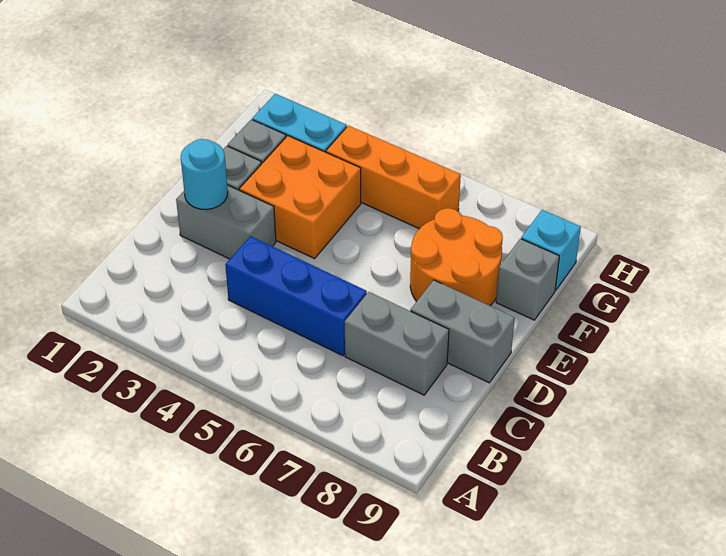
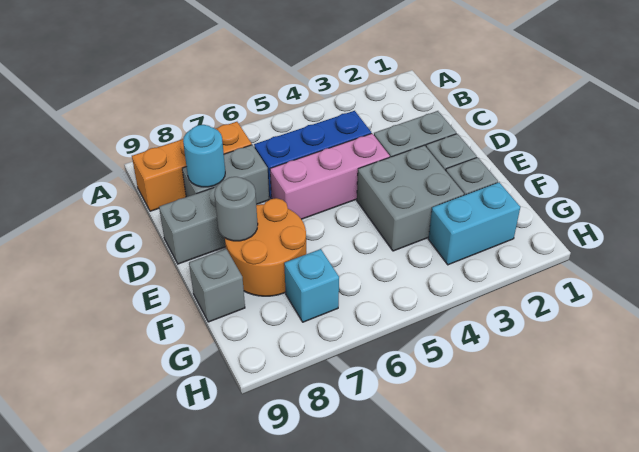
cyan round brick D2 level 2 -> cyan round brick C8 level 2
none -> pink brick D4:D6 level 1
orange brick E3:F4 level 1 -> grey brick E3:F4 level 1
none -> grey round brick E8 level 2
orange brick G4:G6 level 1 -> orange brick B7:B9 level 1
cyan brick G9 level 1 -> cyan brick G7 level 1

